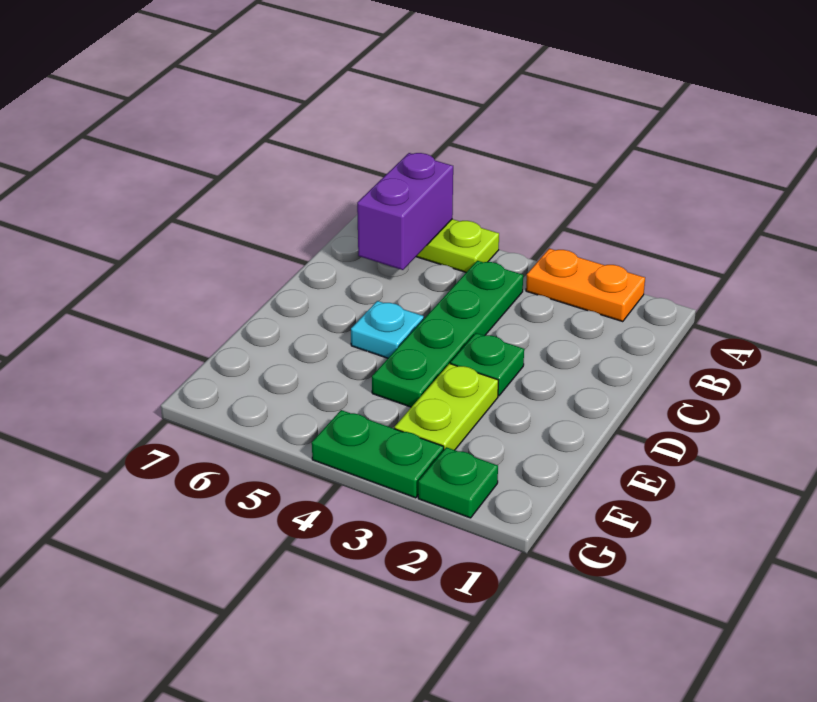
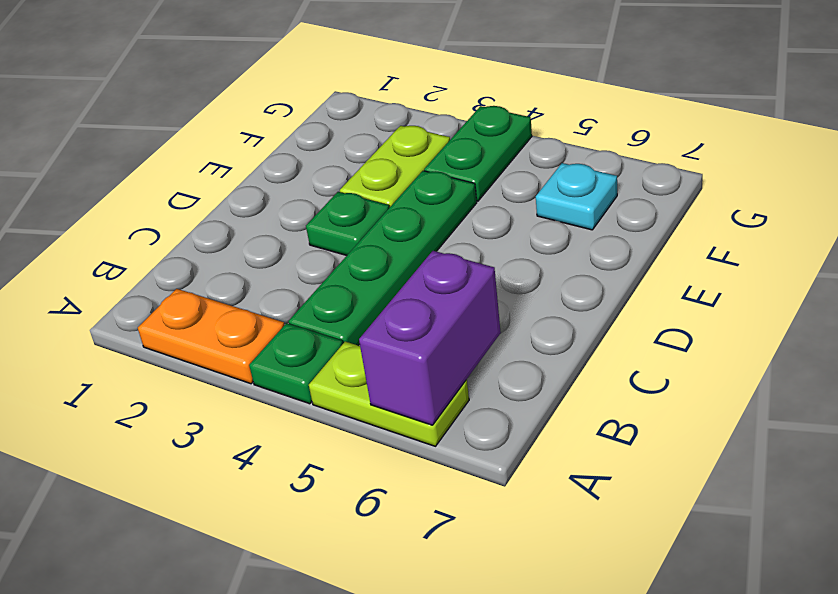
cyan plate D5 level 1 -> cyan plate F6 level 1
green plate G2 level 1 -> green plate A4 level 1
green plate G3:G4 level 1 -> green plate F4:G4 level 1

